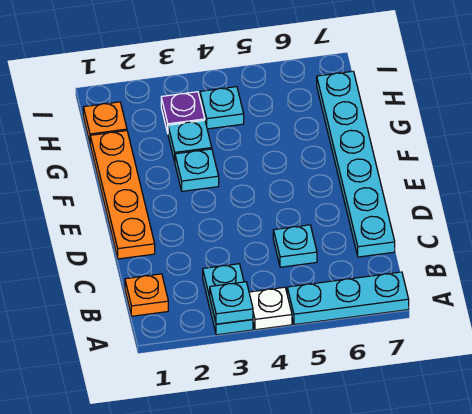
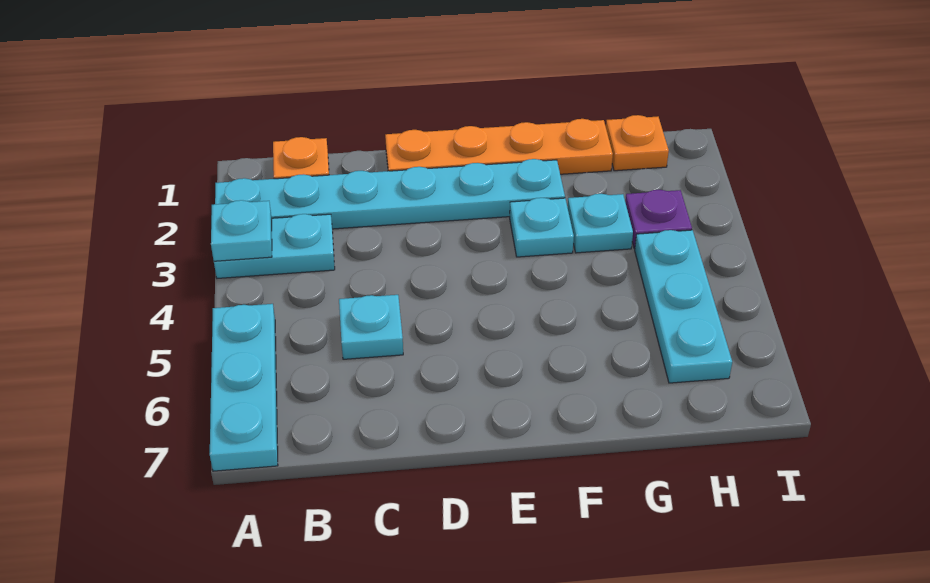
white plate A4 level 1 -> none
cyan plate C7:H7 level 1 -> cyan plate A2:F2 level 1
cyan plate H4 level 1 -> cyan plate H4:H6 level 1

